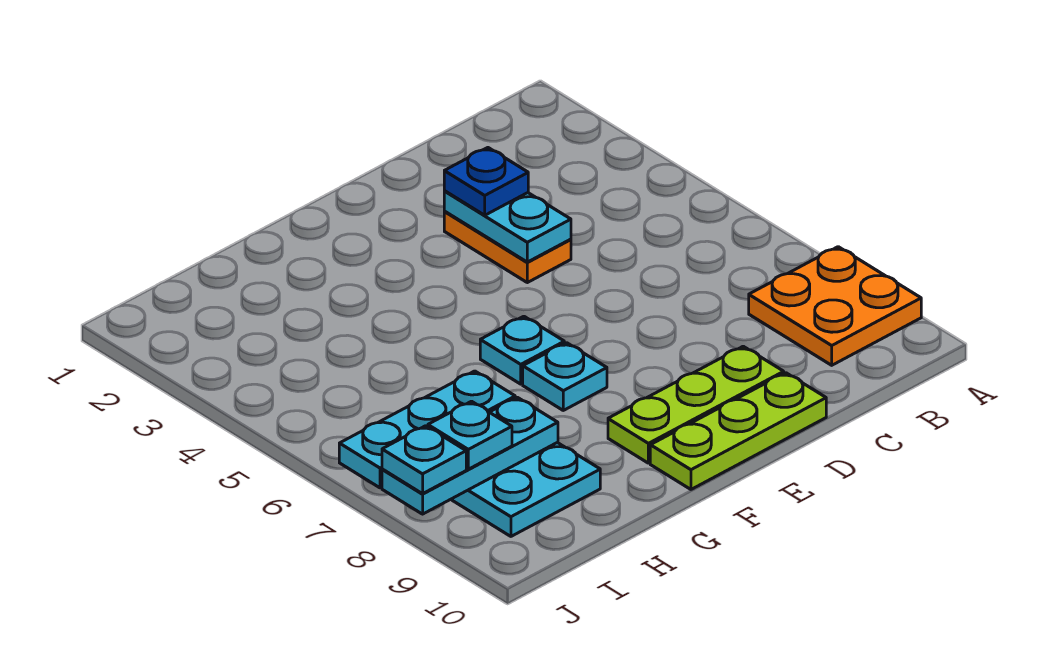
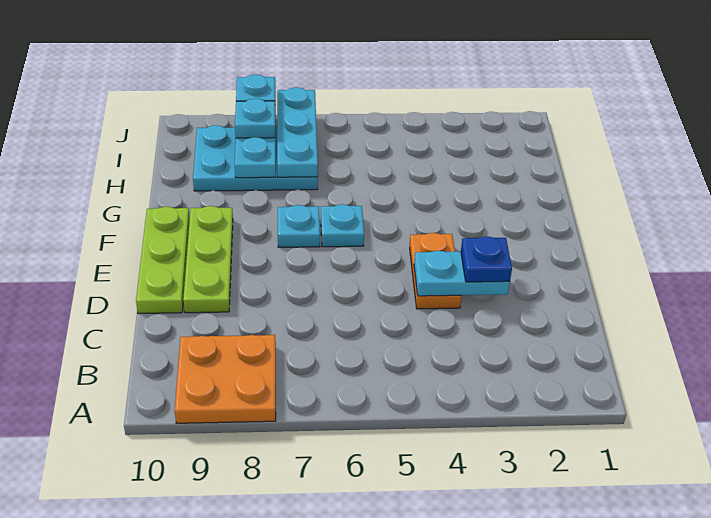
orange plate D3:D4 level 1 -> orange plate D4:E4 level 1

